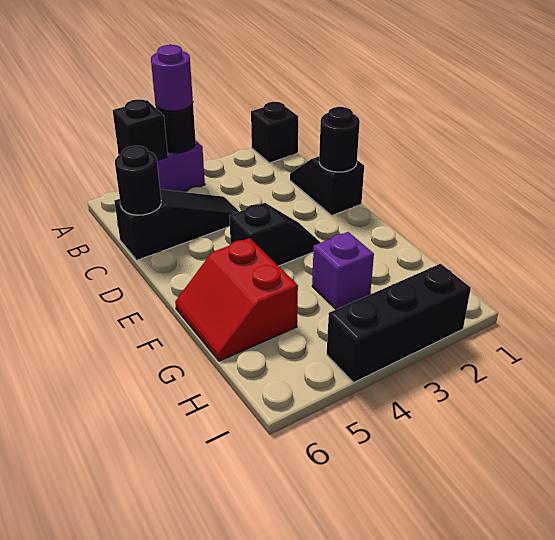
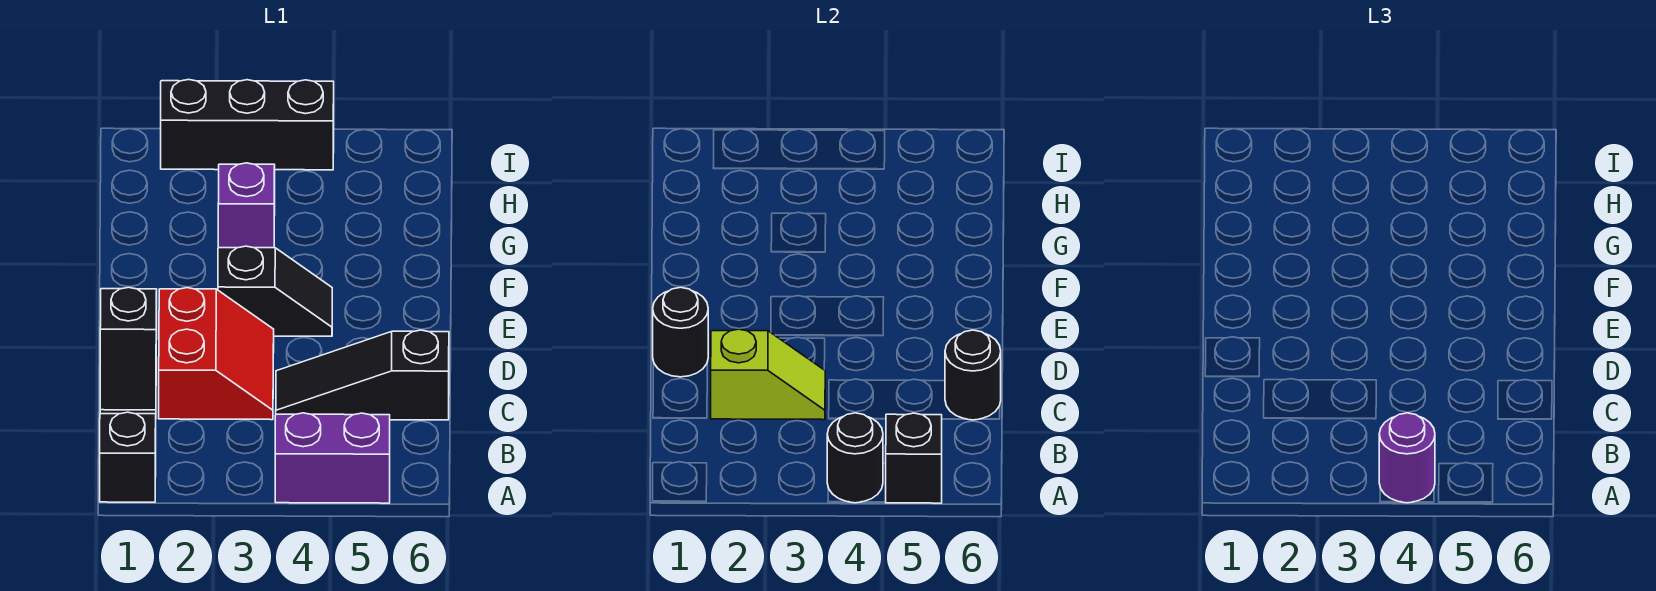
none -> lime slope C2:C3 level 2 top 2
black slope E3:E4 level 1 top 4 -> black slope E3:E4 level 1 top 3
red slope F5:G6 level 1 top 5 -> red slope C2:D3 level 1 top 2

